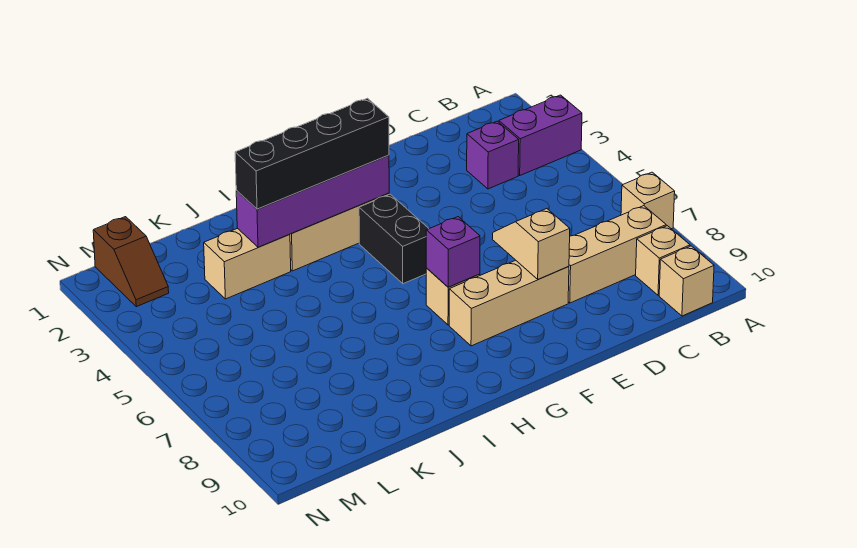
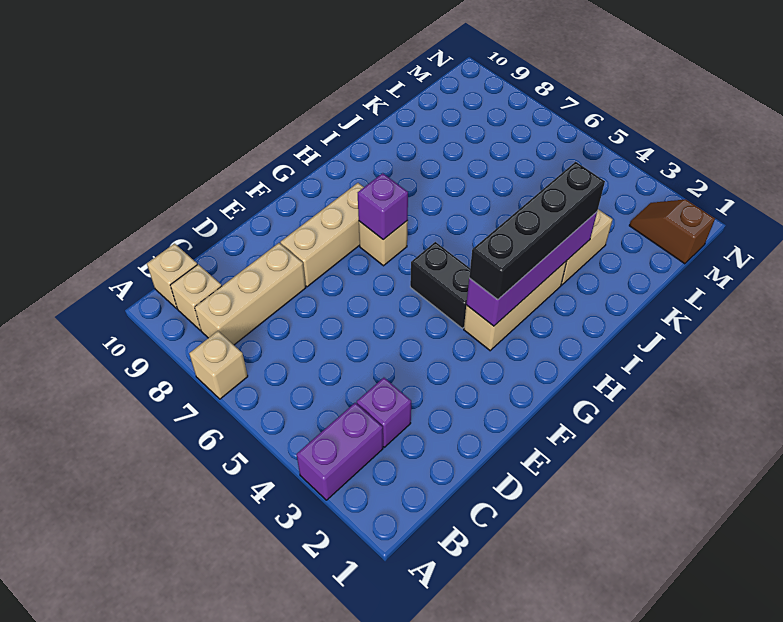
tan slope E7:E8 level 2 top 8 -> none

